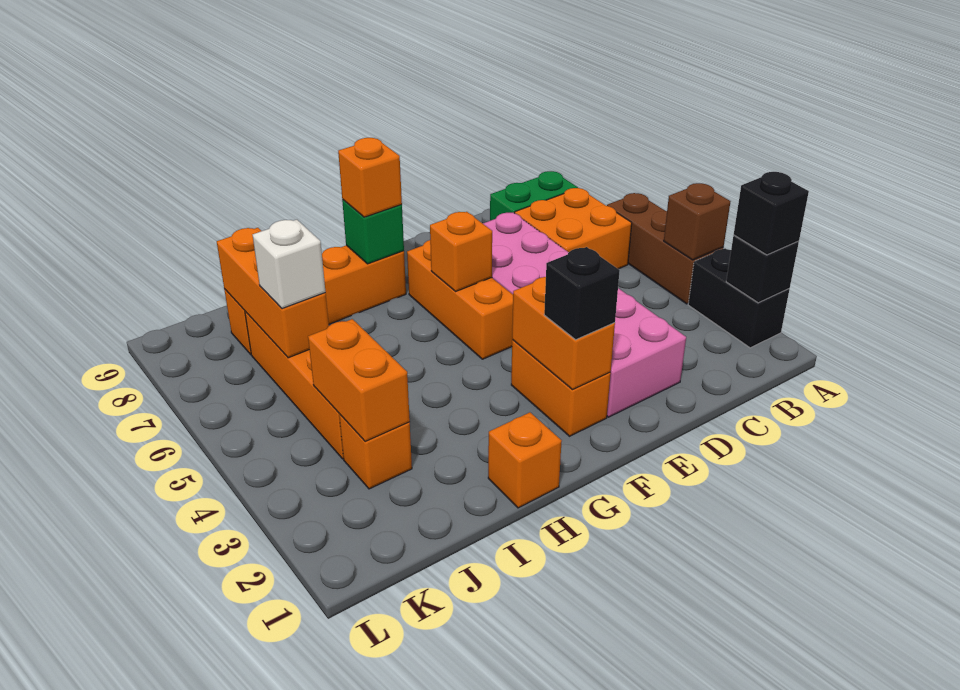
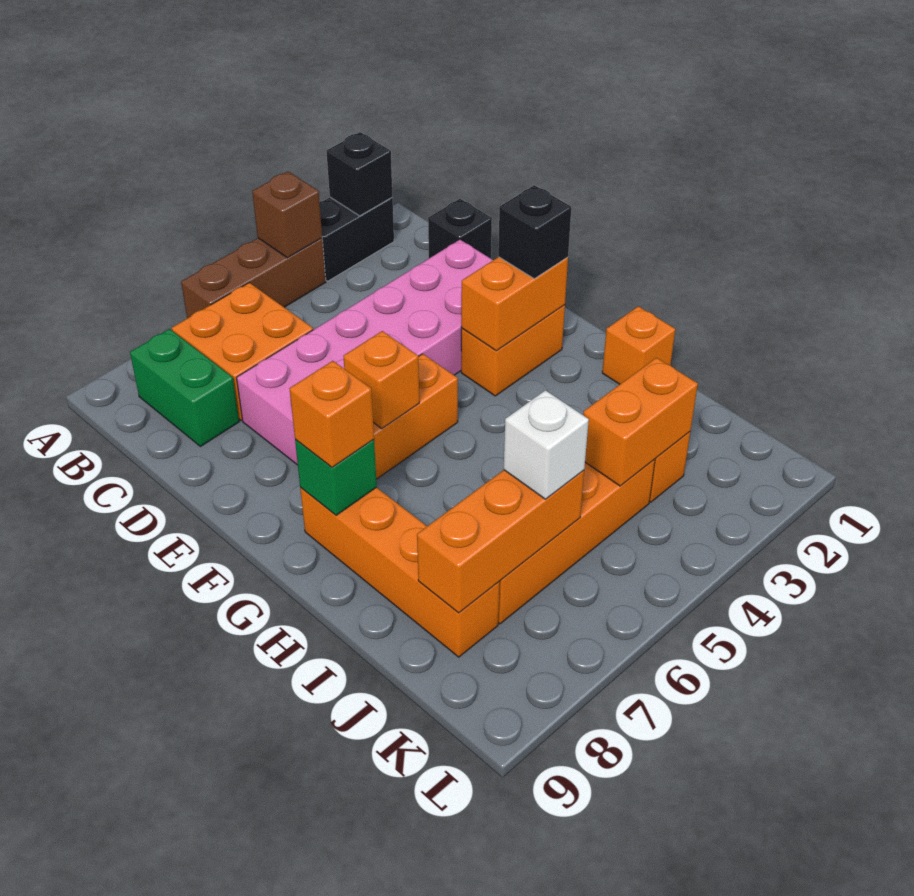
black brick A2 level 3 -> black brick C1 level 1

